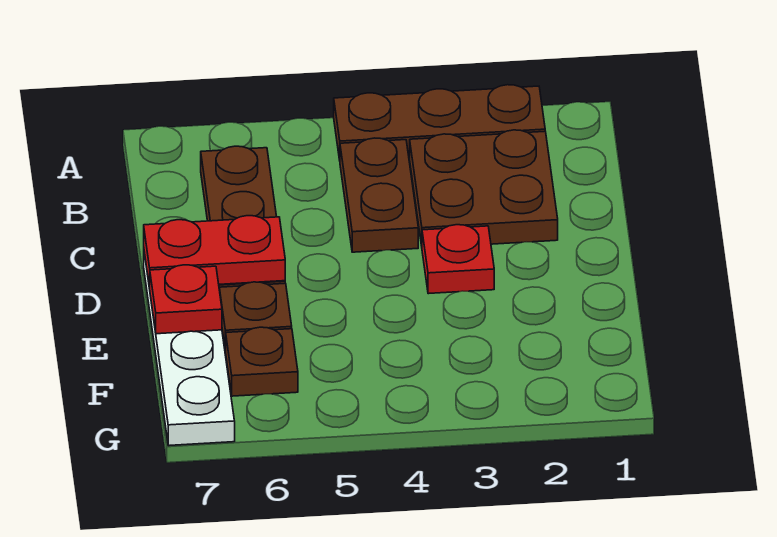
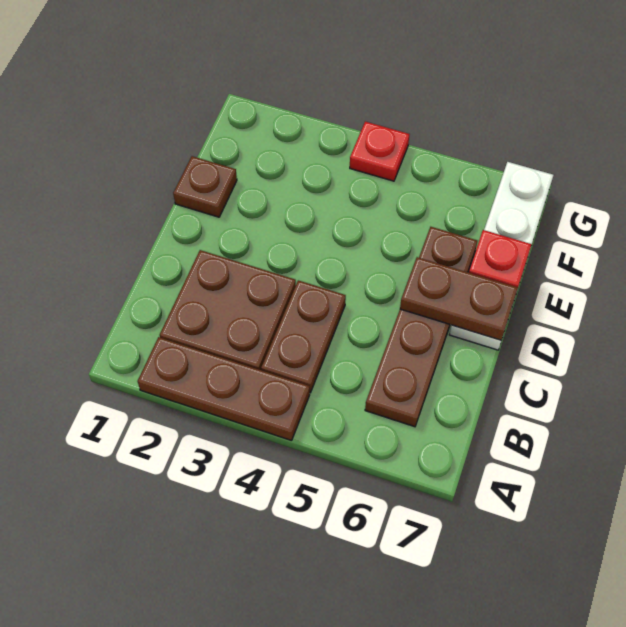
red plate D3 level 1 -> red plate G4 level 1
red plate D6:D7 level 2 -> brown plate D6:D7 level 2
brown plate F6 level 1 -> brown plate E1 level 1

